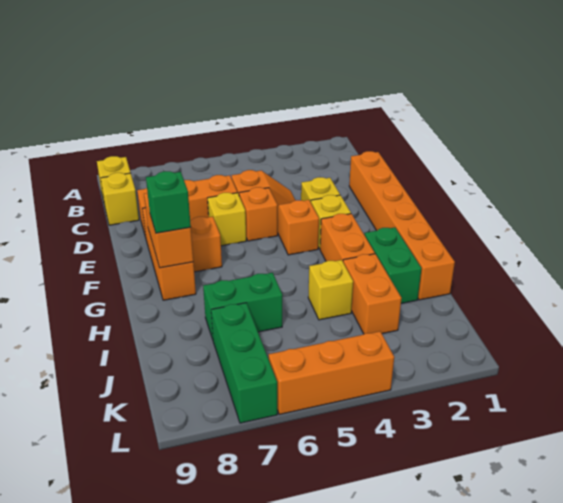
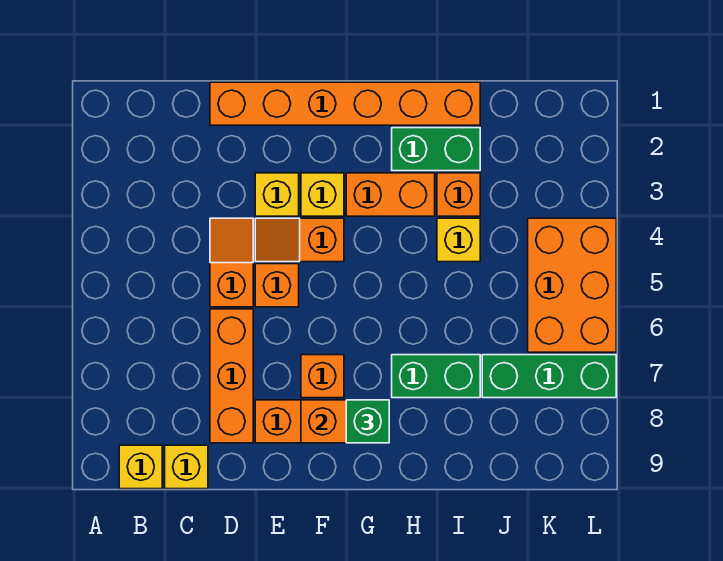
yellow brick E6 level 1 -> none
orange brick I3:J3 level 1 -> orange brick I3 level 1
green brick I6:I7 level 1 -> green brick H7:I7 level 1
orange brick L4:L6 level 1 -> orange brick K4:L6 level 1

